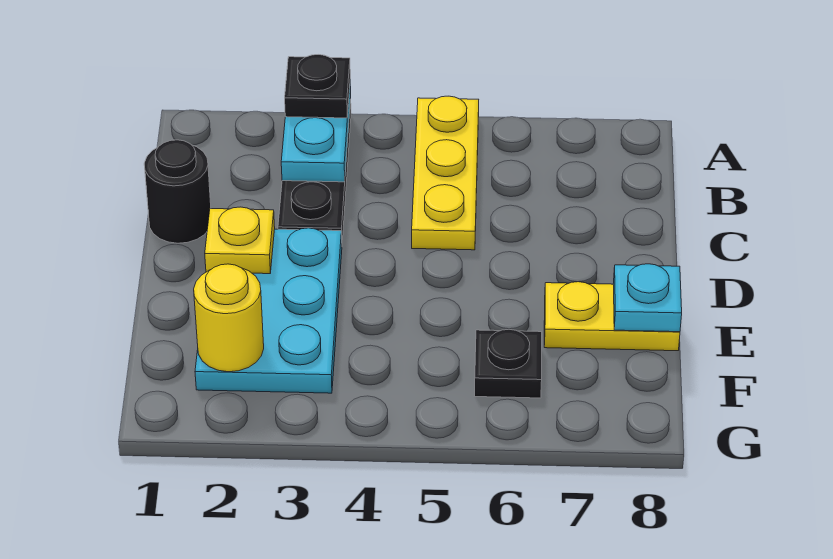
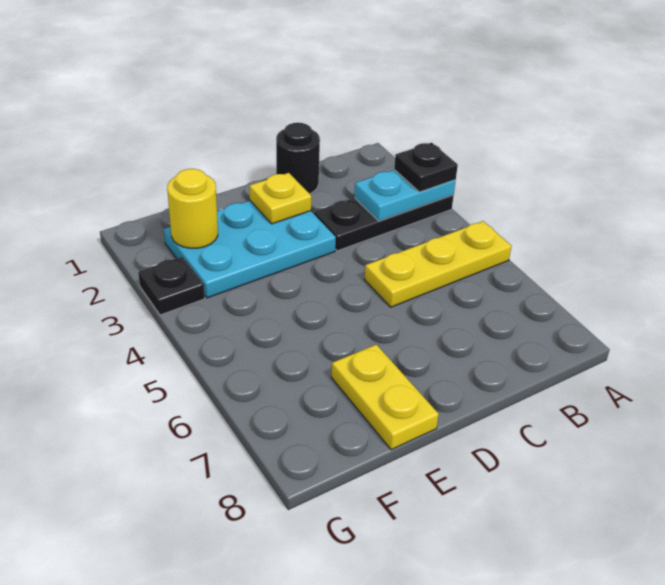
cyan plate E8 level 2 -> none
black plate F6 level 1 -> black plate G3 level 1

